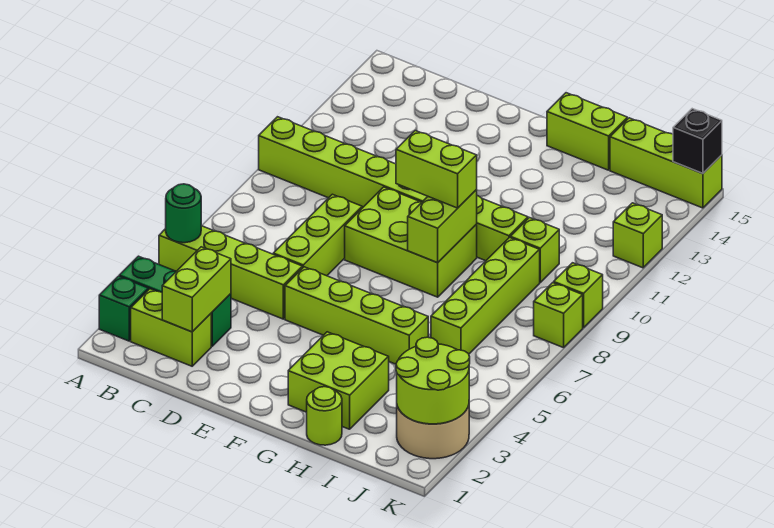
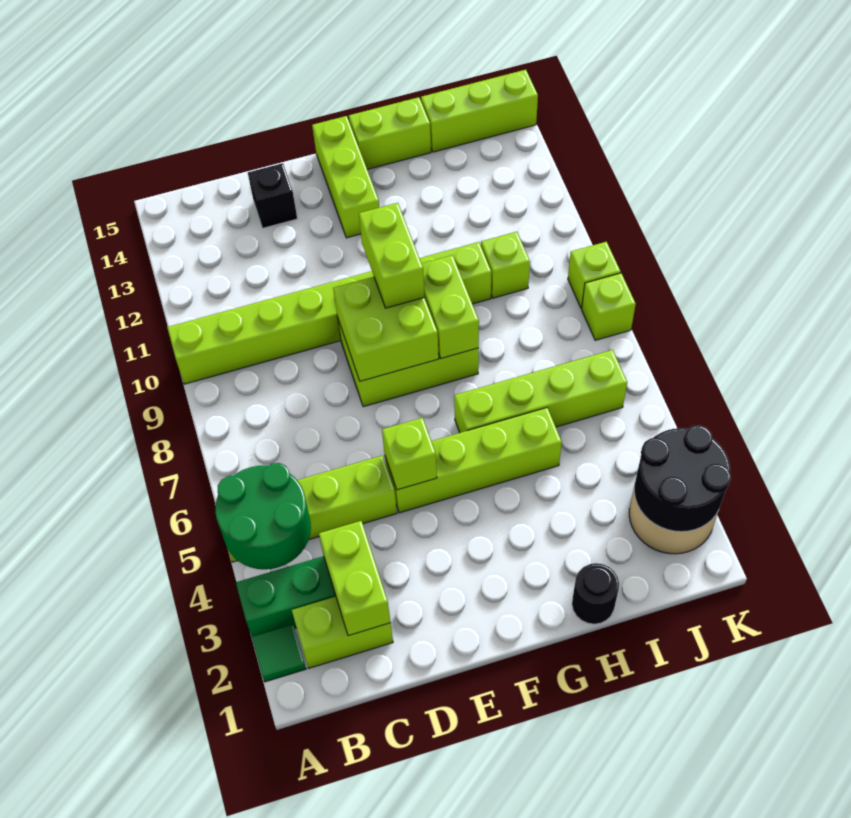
green brick A2 level 1 -> green tile A2 level 1
green round brick A5 level 2 -> green round brick A4:B5 level 2
lime brick D6:D8 level 1 -> lime brick F13:F15 level 1
lime brick F9:G9 level 3 -> lime brick F9:F10 level 3
lime brick G2:H3 level 1 -> lime brick E8:F9 level 2
lime round brick H1 level 1 -> black round brick H1 level 1
lime brick I6:I9 level 1 -> lime brick G6:J6 level 1
lime round brick J2:K3 level 2 -> black round brick J2:K3 level 2
lime brick K12 level 1 -> lime brick E5 level 2
black brick K15 level 2 -> black brick D14 level 1

